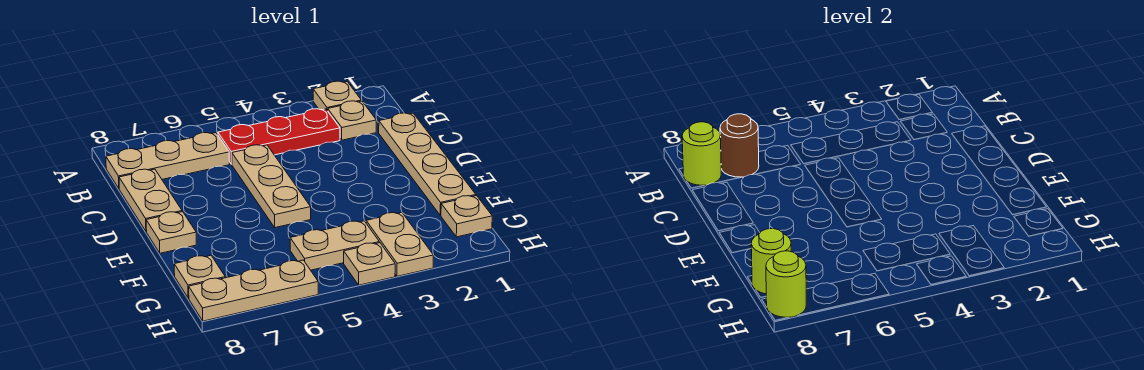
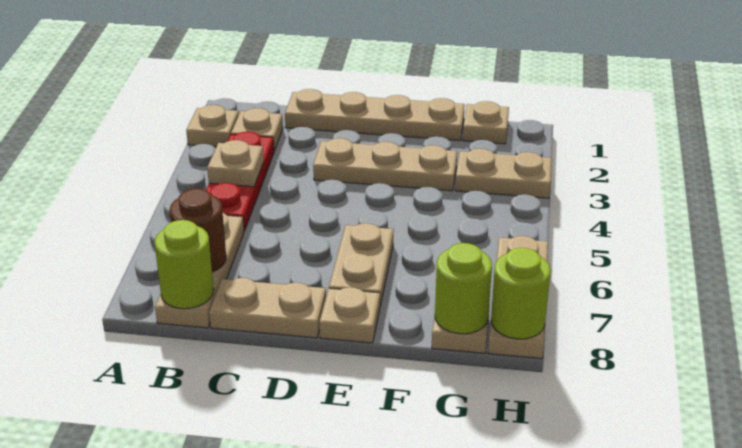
tan plate C5:E5 level 1 -> tan plate D3:F3 level 1
tan plate G4:G5 level 1 -> tan plate E6:E7 level 1
tan plate H4 level 1 -> tan plate B4 level 2

